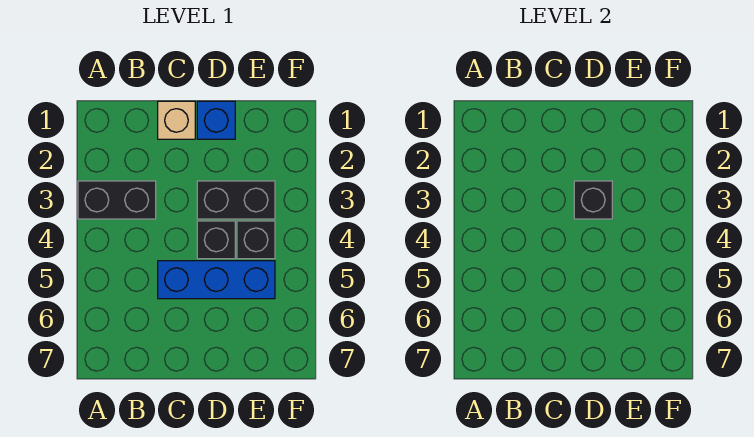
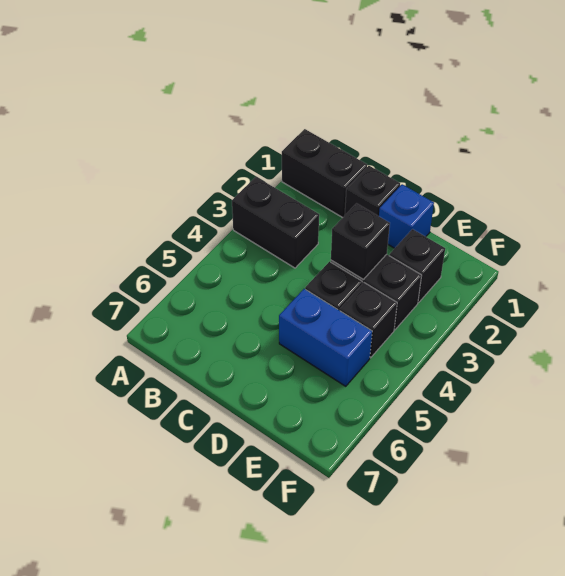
none -> black brick A1:B1 level 1
tan brick C1 level 1 -> black brick C1 level 1
blue brick C5:E5 level 1 -> blue brick D5:E5 level 1
none -> black brick E2 level 1

